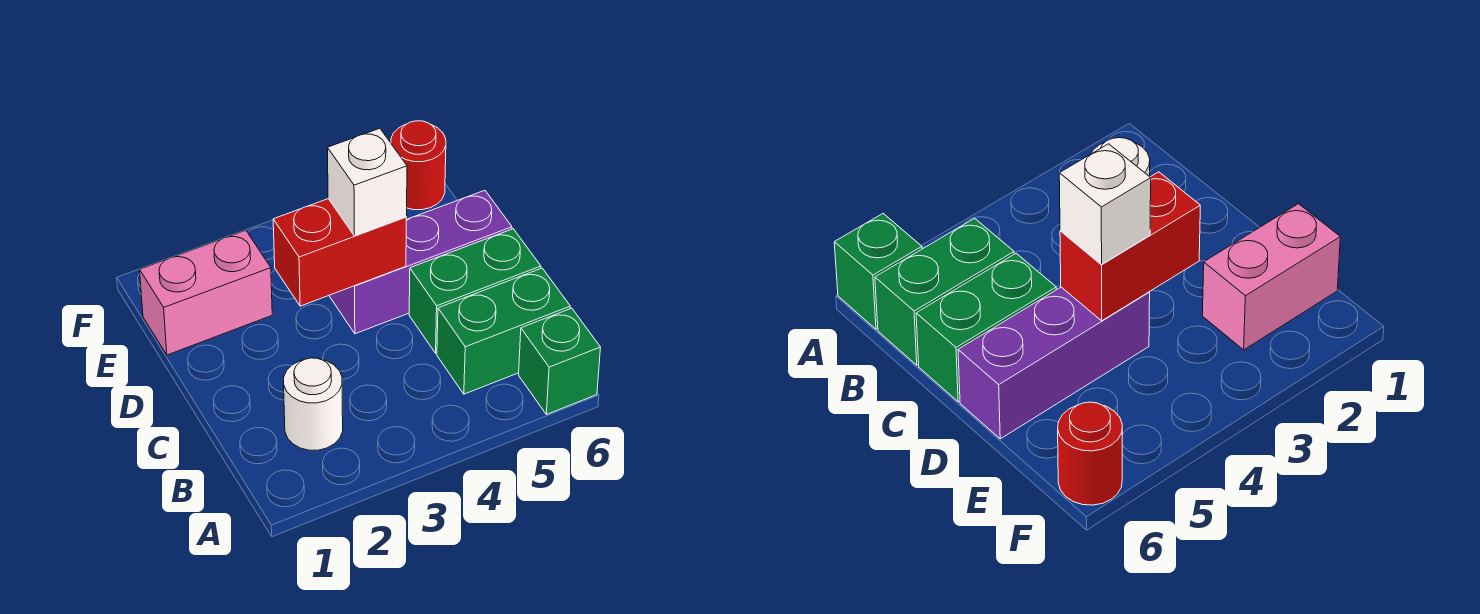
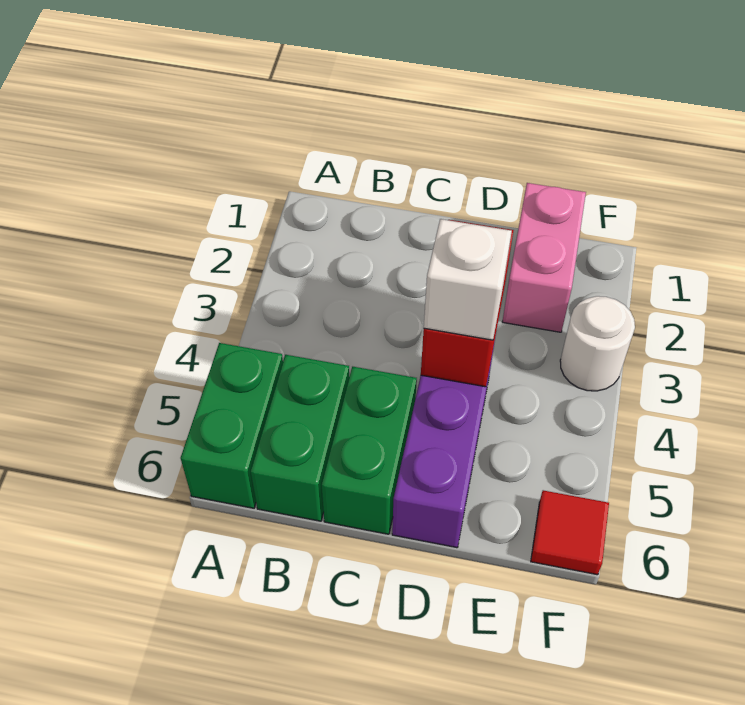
green brick A6 level 1 -> green brick A5:A6 level 1
white round brick B2 level 1 -> white round brick F3 level 1
red round brick F6 level 1 -> red tile F6 level 1

